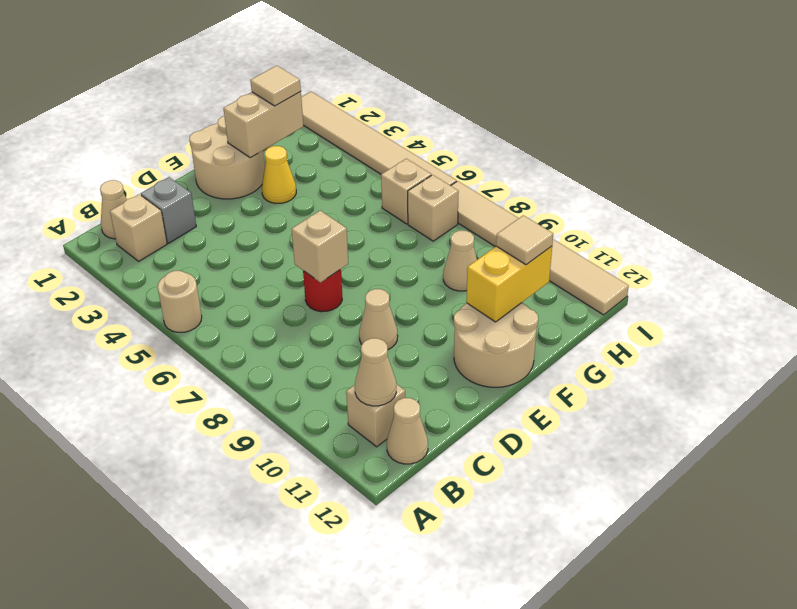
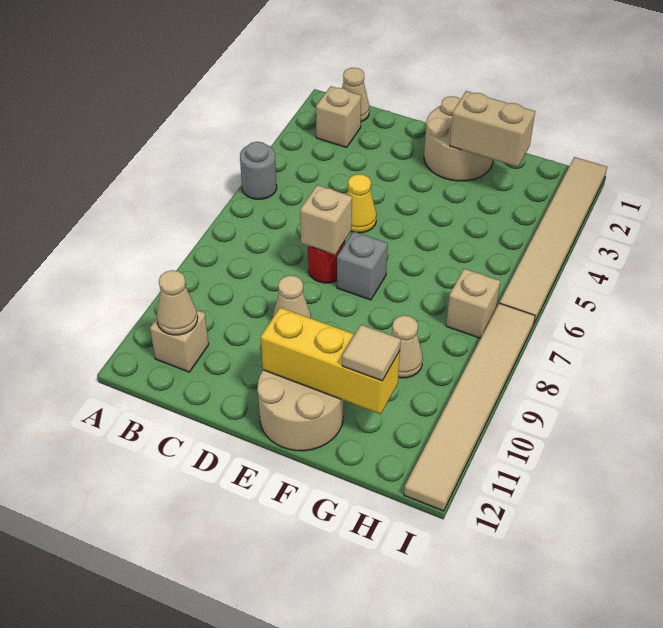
tan round brick A5 level 1 -> grey round brick A5 level 1
tan cone B12 level 1 -> none
grey brick C2 level 1 -> grey brick E7 level 1
yellow cone F3 level 1 -> yellow cone D5 level 1
yellow brick F11:G11 level 2 -> yellow brick E11:G11 level 2
tan tile G2 level 3 -> none
tan brick H6 level 1 -> none

